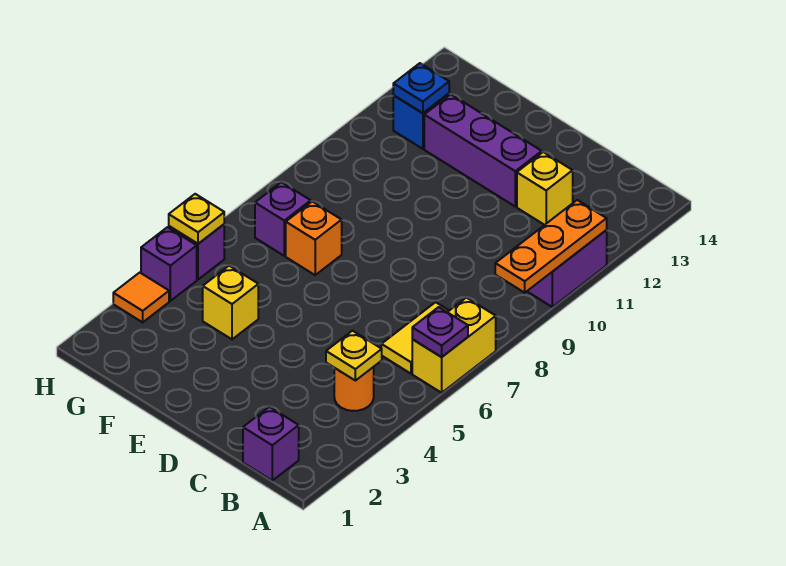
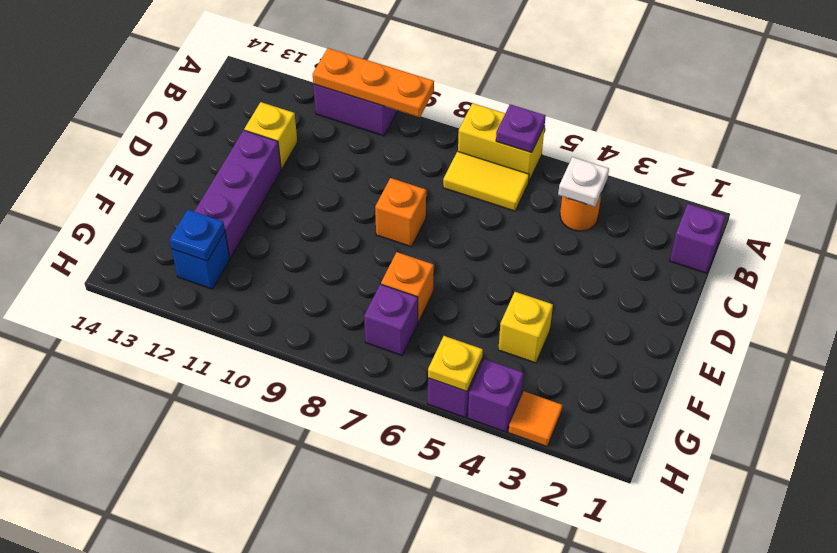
yellow plate B4 level 2 -> white plate B4 level 2
none -> orange brick D8 level 1

